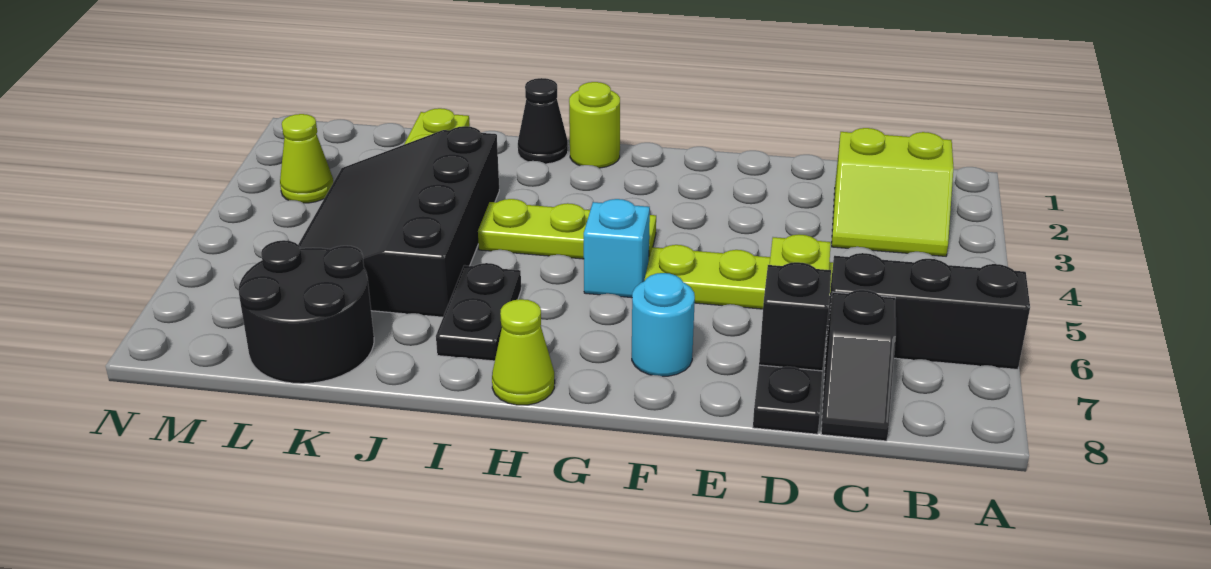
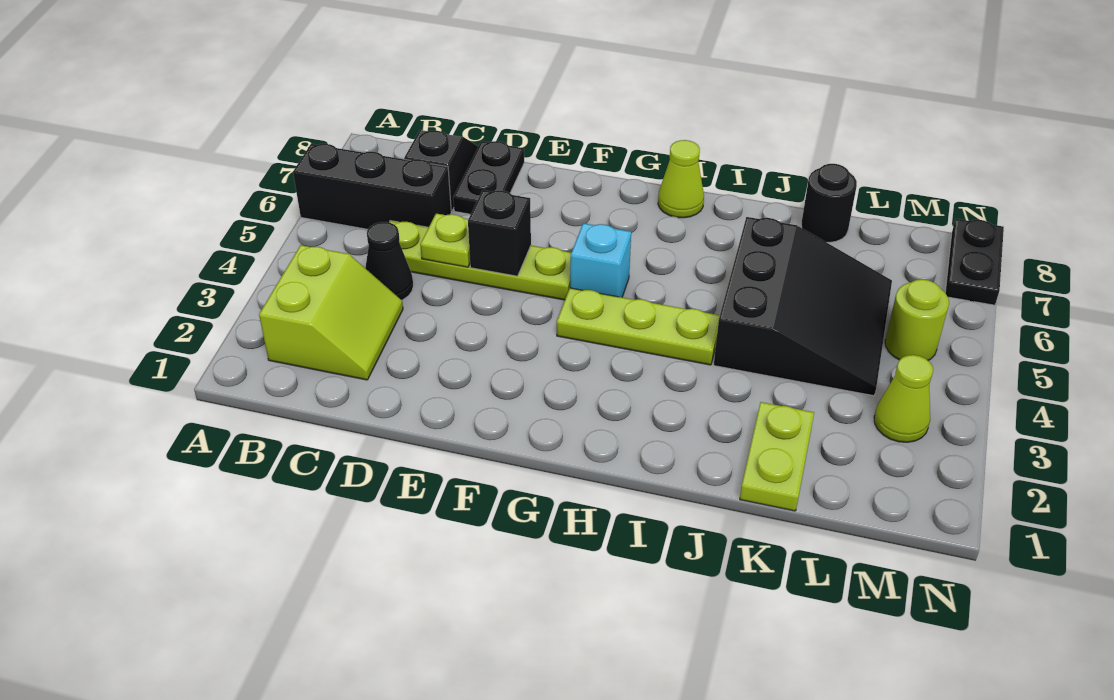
lime slope B2:C3 level 1 top 2 -> lime slope B2:C3 level 1 top B
black brick D7 level 2 -> black brick E5 level 2
cyan round brick F7 level 1 -> none
lime round brick H1 level 1 -> lime round brick M5 level 1
black cone I1 level 1 -> black cone C4 level 1
black plate I6:I7 level 1 -> black plate N7:N8 level 1
black slope J3:L6 level 1 top J -> black slope J4:L6 level 1 top J
black round brick K7:L8 level 1 -> black round brick K8 level 1

